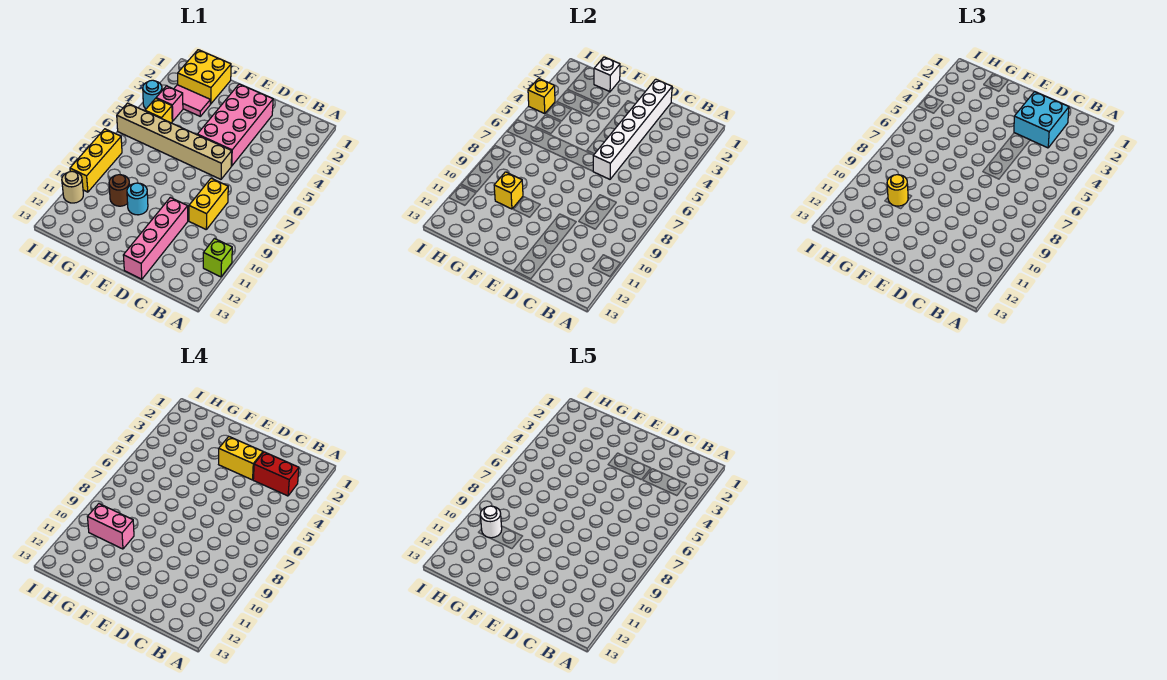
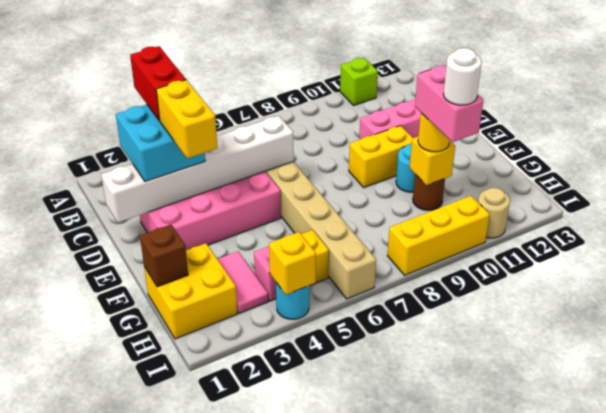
yellow brick C8:C9 level 1 -> yellow brick E9:E10 level 1
white brick G1 level 2 -> brown brick G1 level 2

